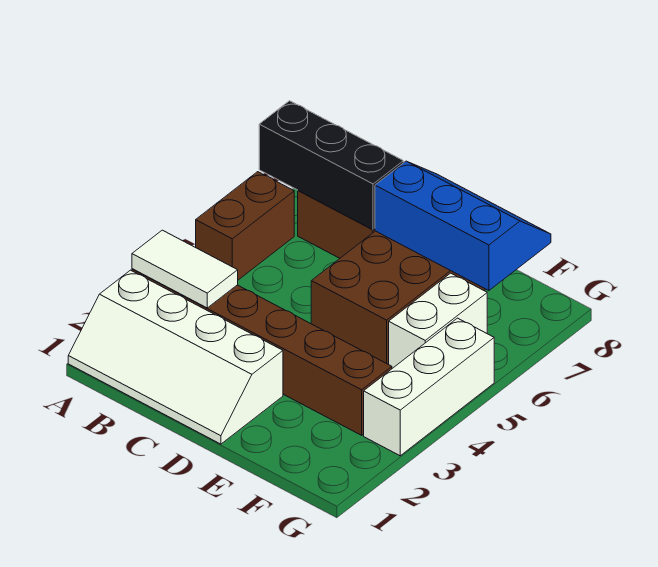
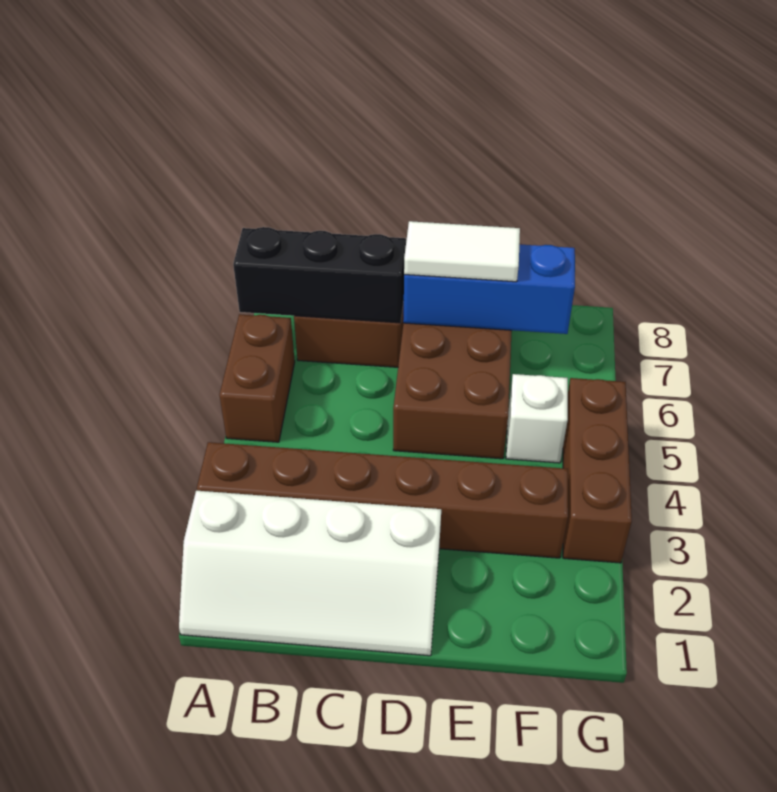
white tile A3:B3 level 2 -> white tile D7:E7 level 3
white brick F5:F6 level 1 -> white brick F5 level 1
white brick G3:G5 level 1 -> brown brick G3:G5 level 1

